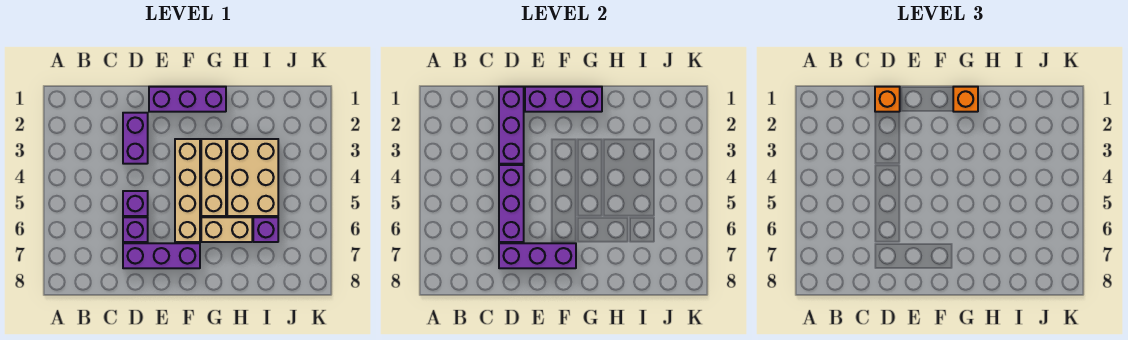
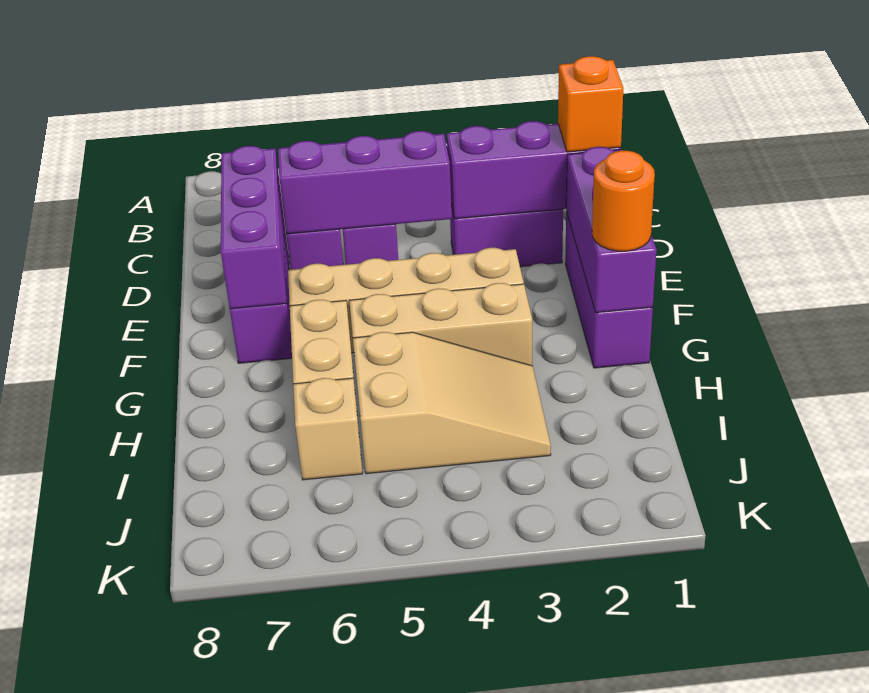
orange brick G1 level 3 -> orange round brick G1 level 3
tan brick H3:I5 level 1 -> tan slope H3:I5 level 1 top 5
purple brick I6 level 1 -> tan brick I6 level 1

